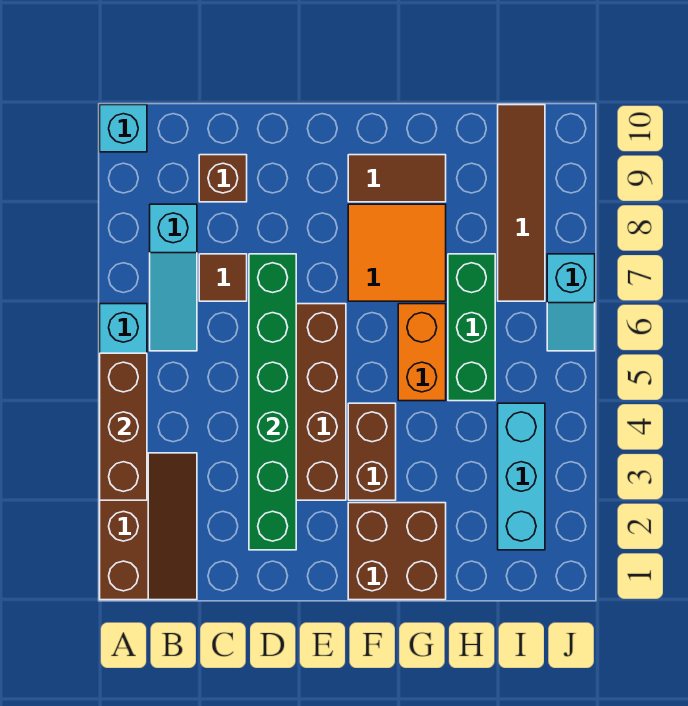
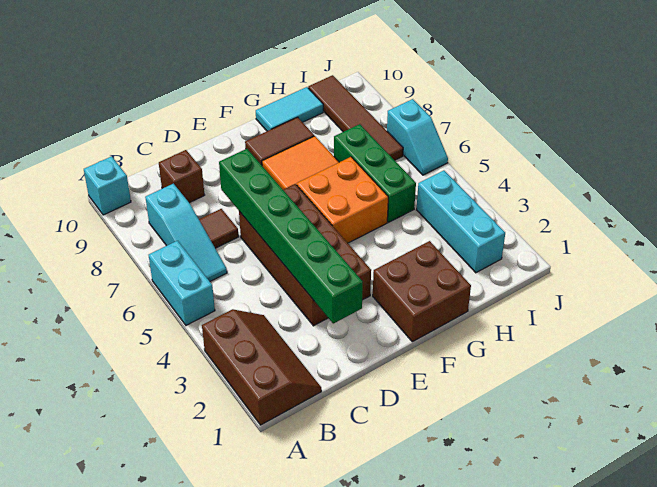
brown brick A3:A5 level 2 -> none
brown brick F3:F4 level 1 -> none
orange brick G5:G6 level 1 -> orange brick F5:G6 level 1
none -> cyan tile G10:H10 level 1

